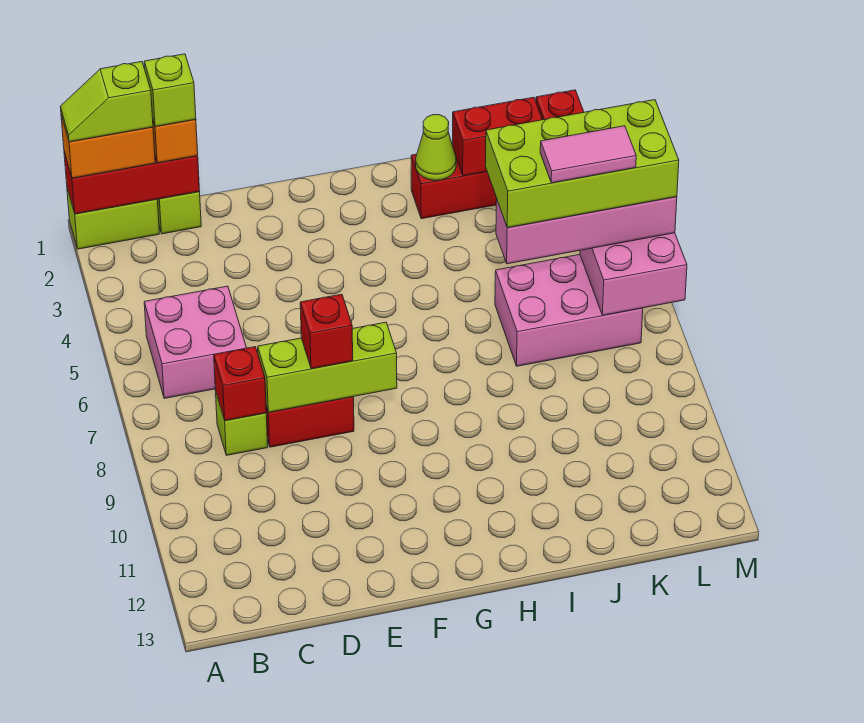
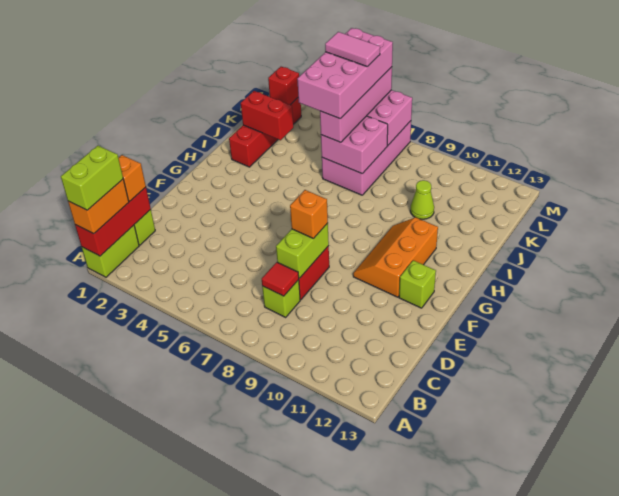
lime slope A1:B1 level 4 top B -> lime brick A1:B1 level 4
pink brick B5:C6 level 1 -> pink brick J6:K7 level 2
lime brick C1 level 4 -> lime brick F12 level 1
red brick C8 level 2 -> red tile C8 level 2
lime brick D8:F8 level 2 -> lime brick D8:E8 level 2
red brick E8 level 3 -> orange brick E8 level 3
none -> orange slope F10:H11 level 1 top 11
lime cone I2 level 2 -> lime cone J10 level 1
red brick J2:K2 level 2 -> red brick J2:J3 level 2
lime brick J5:M6 level 4 -> pink brick J5:M6 level 4
pink brick J6:L7 level 1 -> pink brick J6:M7 level 1
pink tile K6:L6 level 5 -> pink tile L5:L6 level 5

